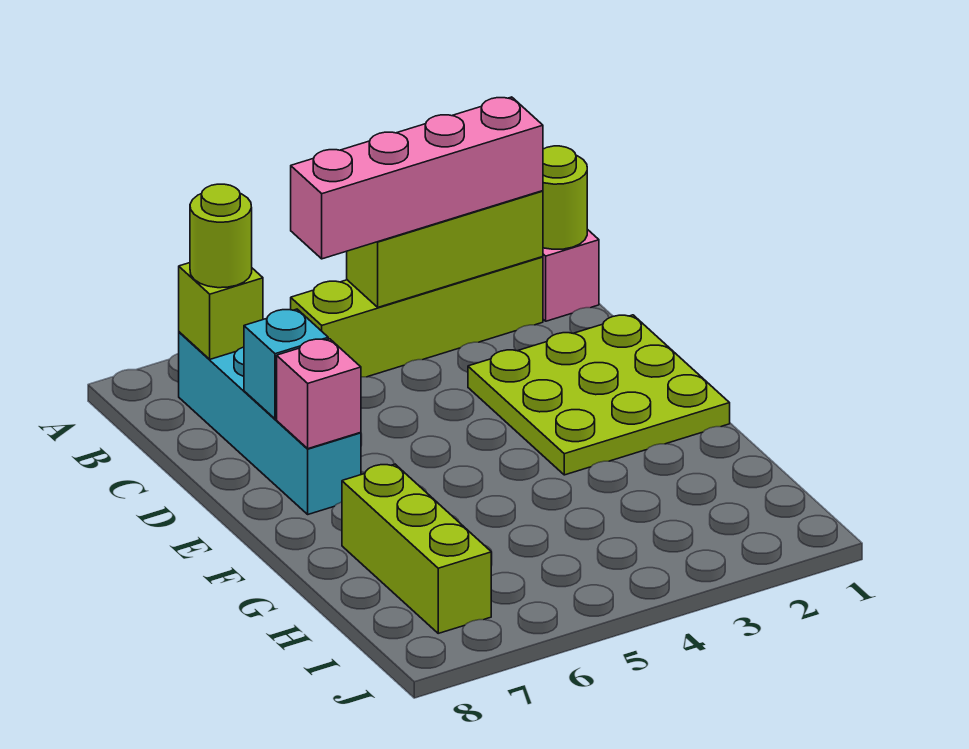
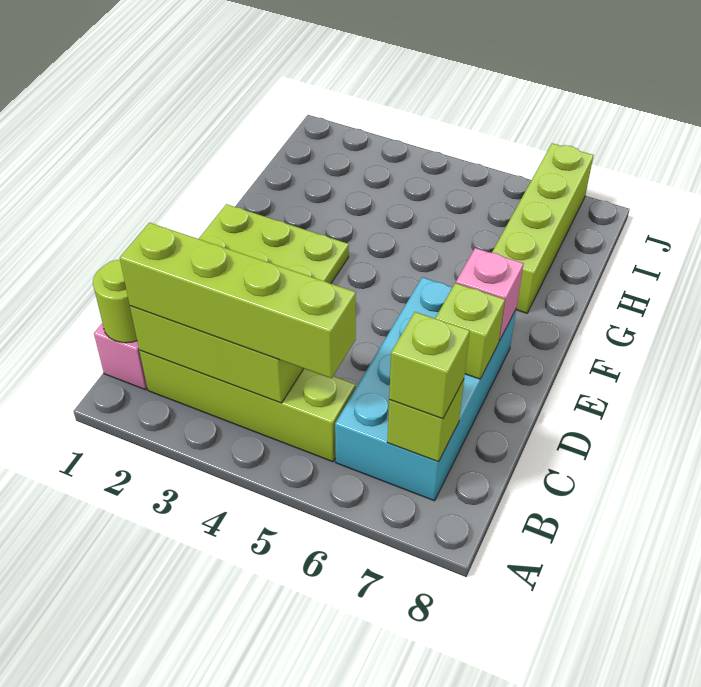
pink brick B2:B5 level 3 -> lime brick B2:B5 level 3
cyan brick B7:E7 level 1 -> cyan brick B6:E7 level 1
lime round brick B7 level 3 -> lime brick B7 level 3
cyan brick D7 level 2 -> lime brick D7 level 2
lime brick G7:I7 level 1 -> lime brick G7:J7 level 1

